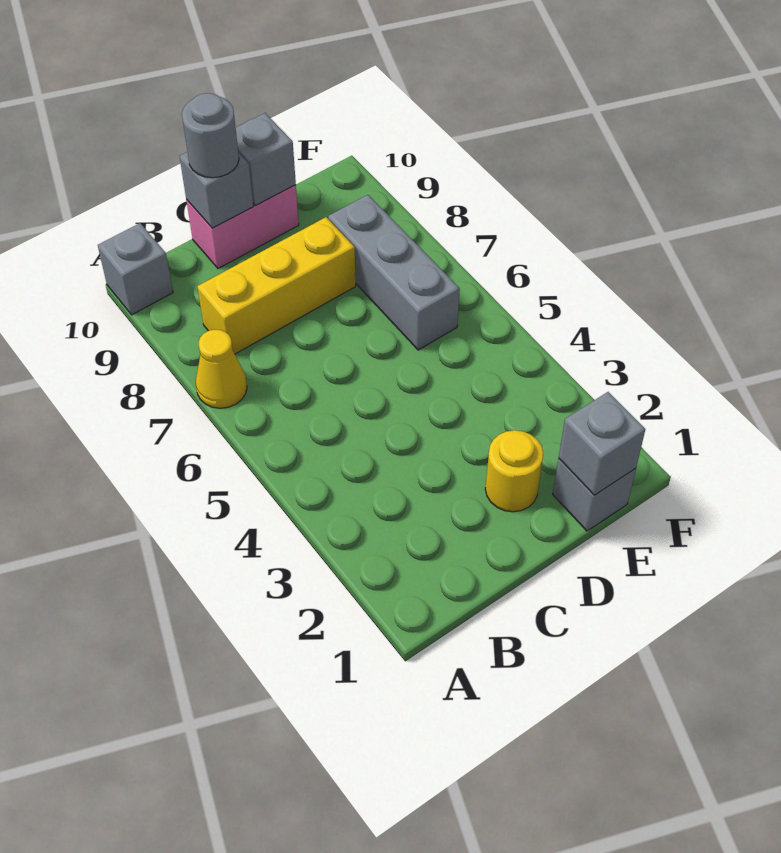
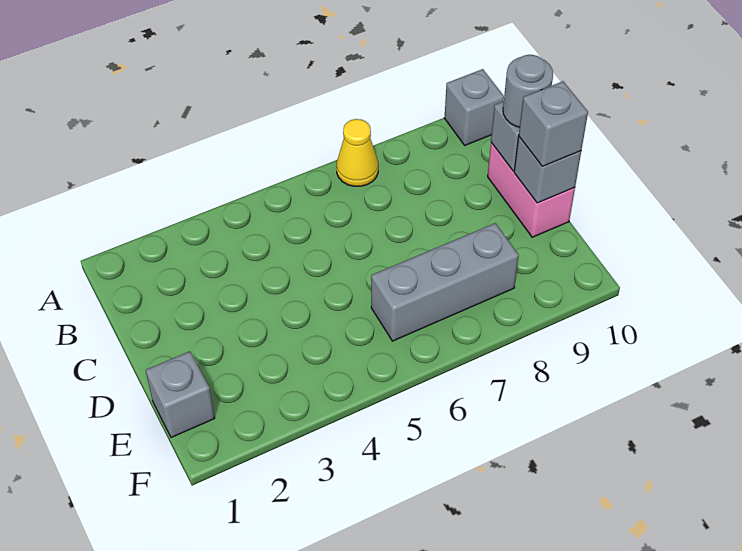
yellow brick B8:D8 level 1 -> none
yellow round brick D2 level 1 -> none
grey brick E1 level 2 -> grey brick D10 level 3

